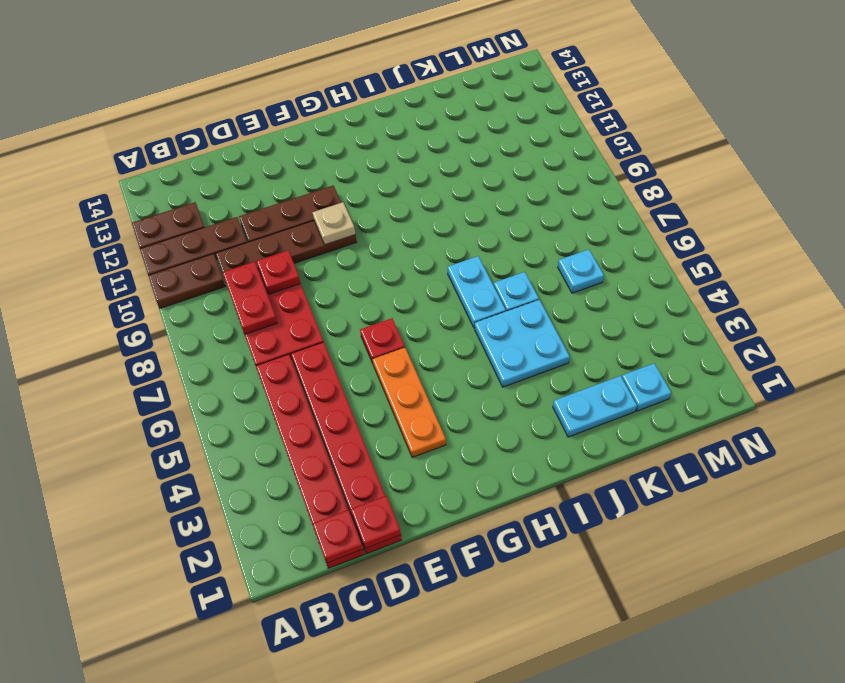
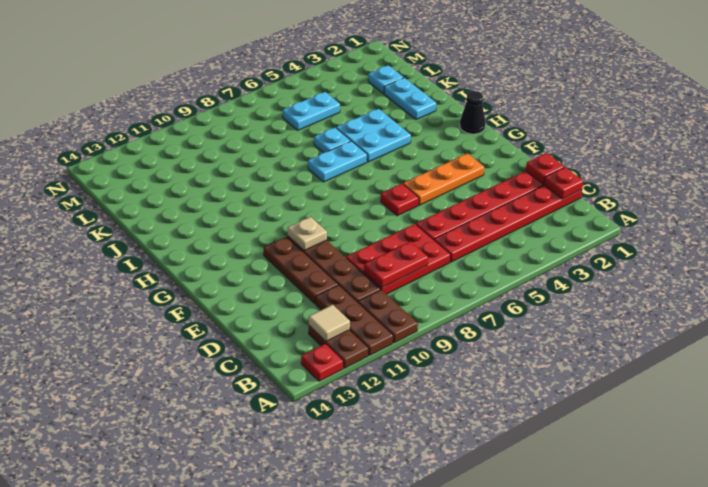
none -> tan tile B12 level 2
red plate D9 level 2 -> red plate A13 level 1
none -> black cone H1 level 1
cyan plate L6 level 1 -> cyan plate L5:L6 level 1

